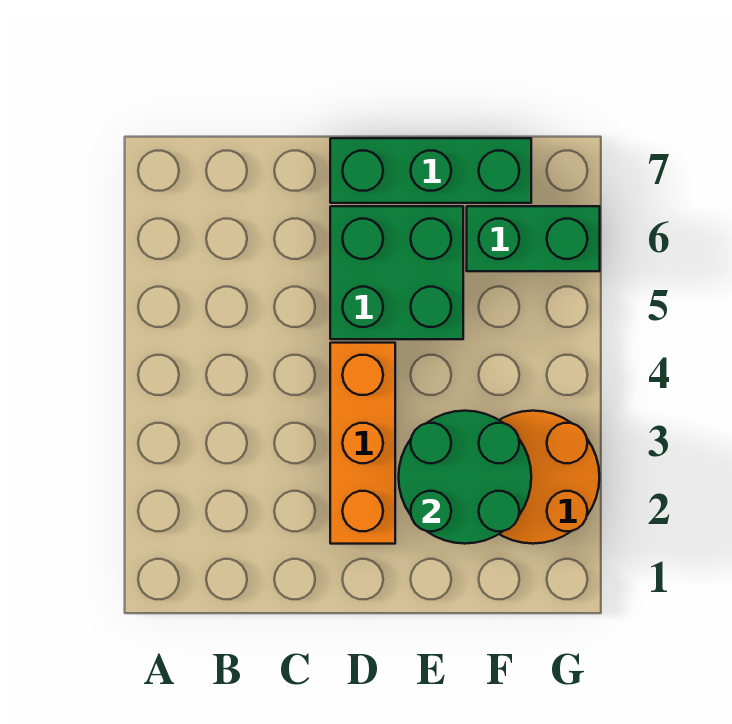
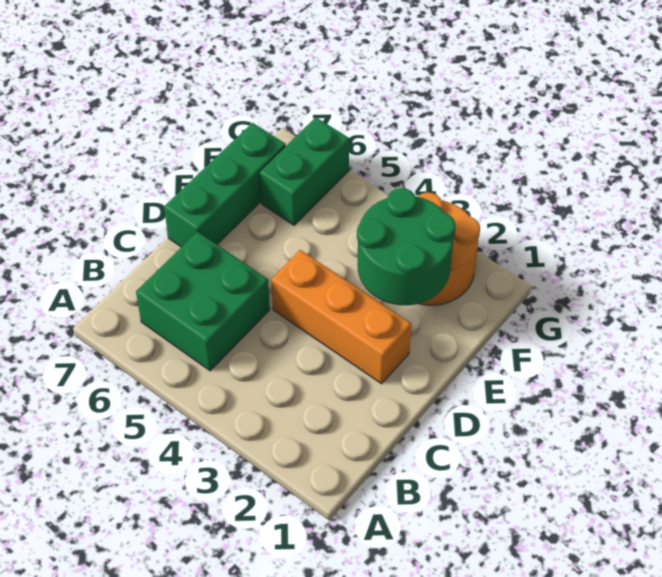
green brick D5:E6 level 1 -> green brick B5:C6 level 1

